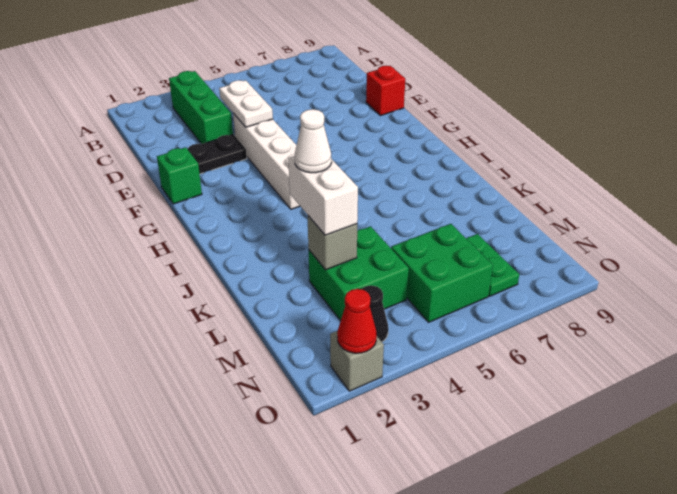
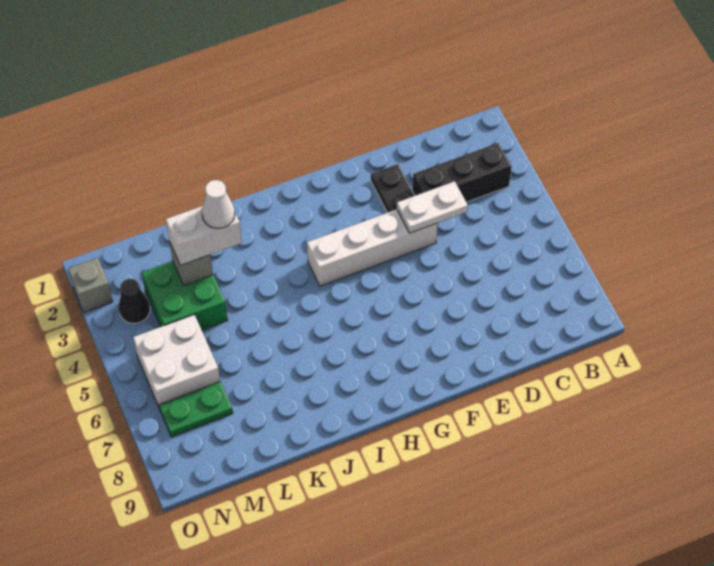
green brick B3:D3 level 1 -> black brick B3:D3 level 1
red brick E9 level 1 -> none
green brick F1 level 1 -> none
green brick M5:N6 level 1 -> white brick M5:N6 level 1
red cone O2 level 2 -> none

